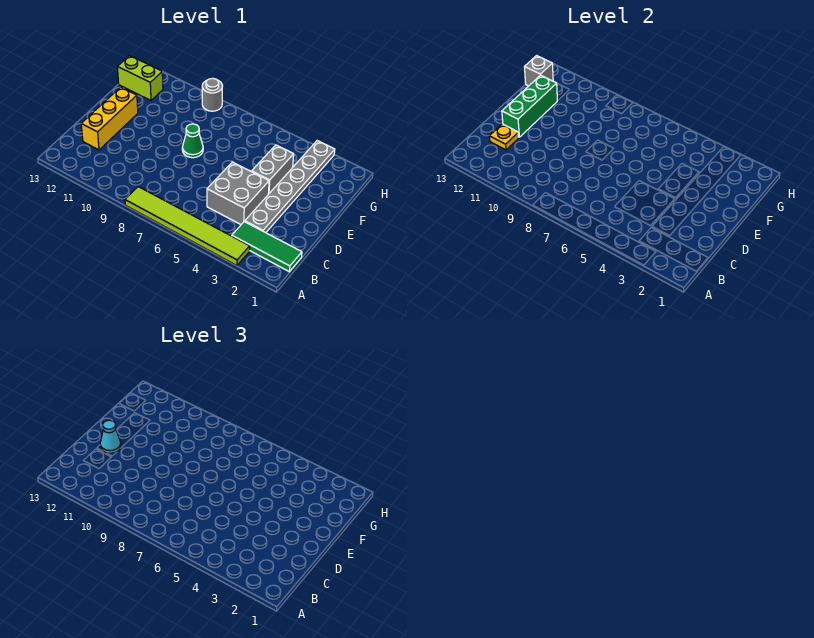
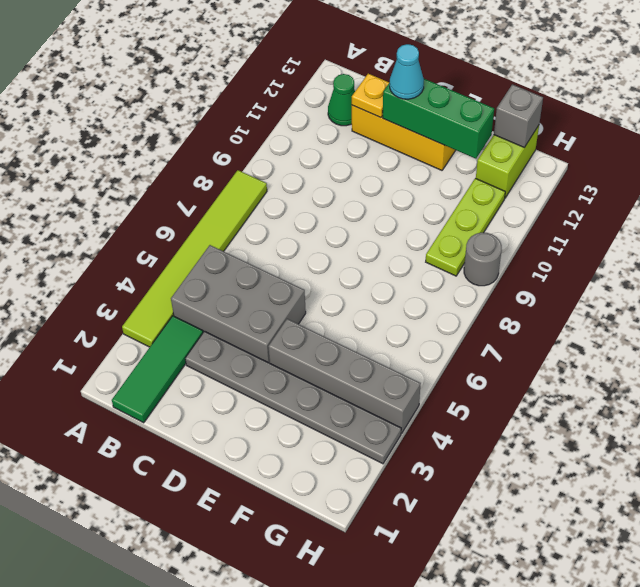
grey brick C4:D5 level 1 -> grey brick B4:D5 level 1
grey brick E4:F4 level 1 -> grey brick E4:H4 level 1
green cone E8 level 1 -> green cone B12 level 1
none -> lime plate G9:G11 level 1

